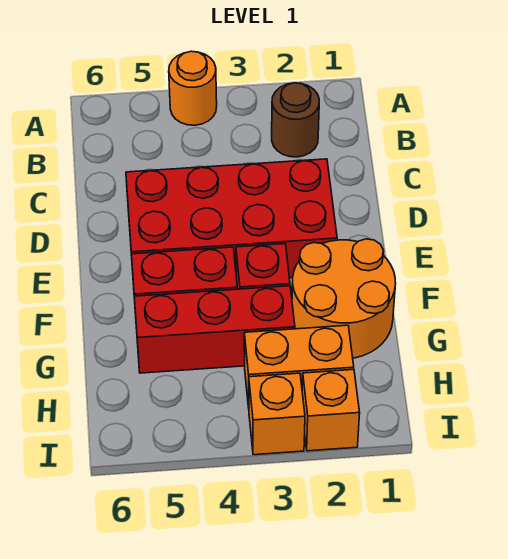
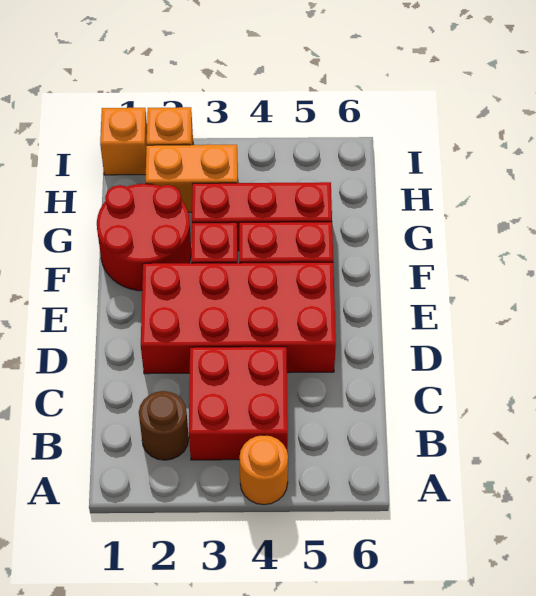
none -> red brick B3:C4 level 1
orange round brick F1:G2 level 1 -> red round brick F1:G2 level 1
orange brick I3 level 1 -> orange brick I1 level 1

